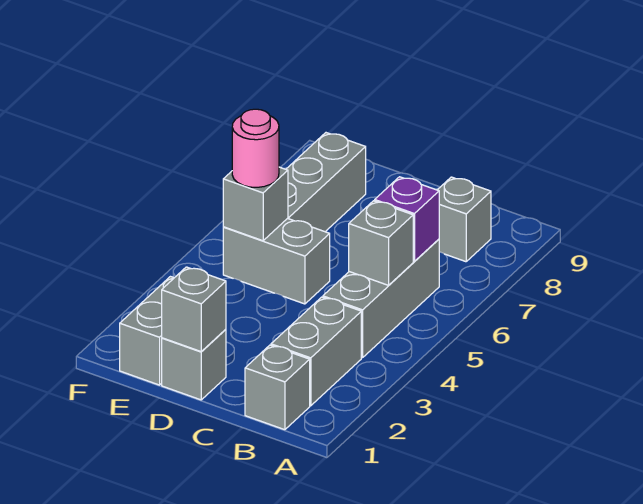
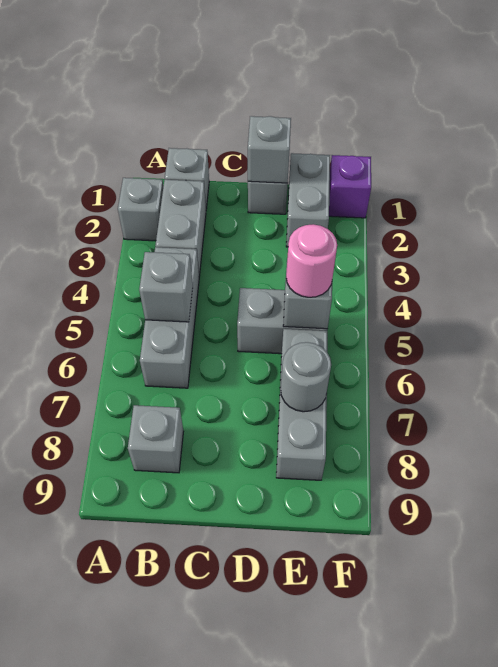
none -> grey brick A2 level 1
purple brick B6 level 2 -> purple brick F1 level 1
none -> grey round brick E7 level 2

